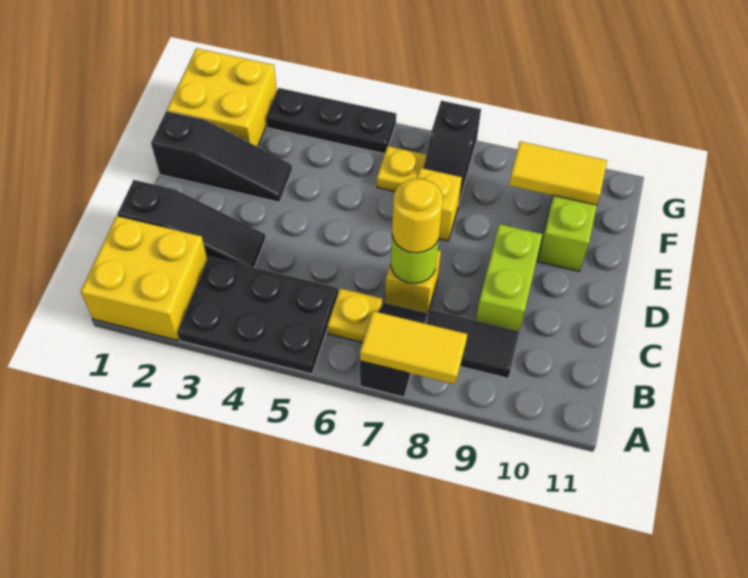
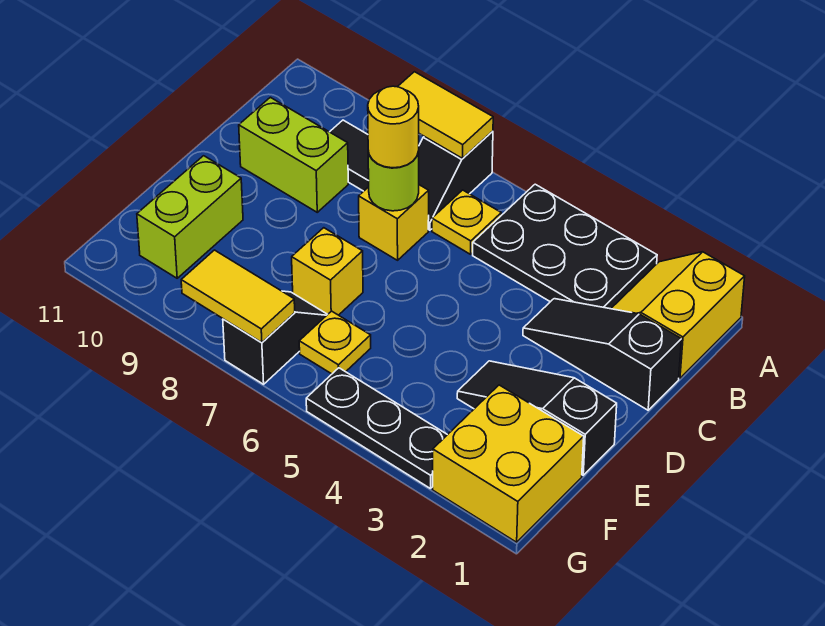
yellow brick A1:B2 level 1 -> yellow slope A1:B2 level 1 top 1
lime brick C9:D9 level 1 -> lime brick C9:C10 level 1
yellow tile F9:F10 level 2 -> yellow tile G7:G8 level 2

